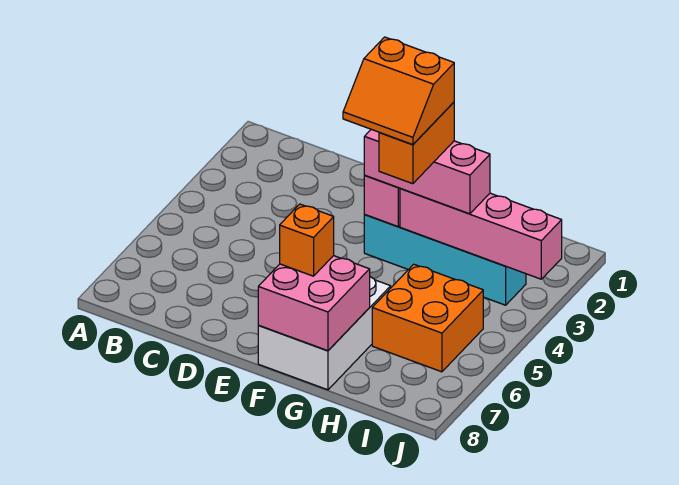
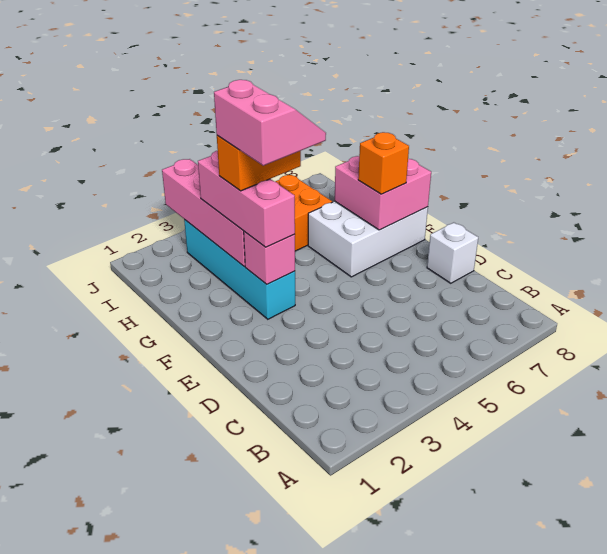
none -> white brick D8 level 1
orange slope F3:G4 level 5 top 3 -> pink slope F3:G4 level 5 top 3

